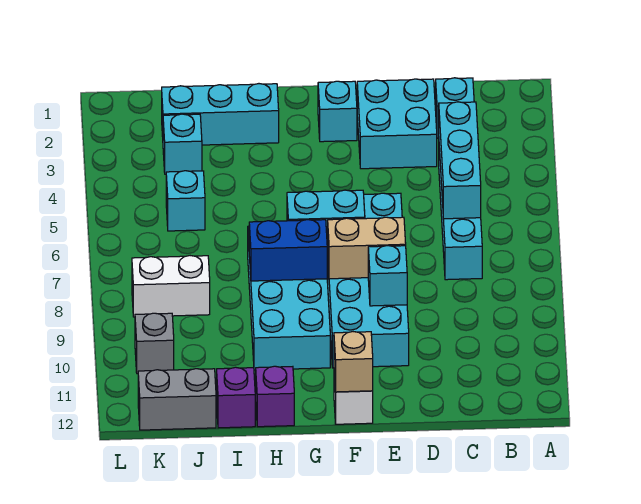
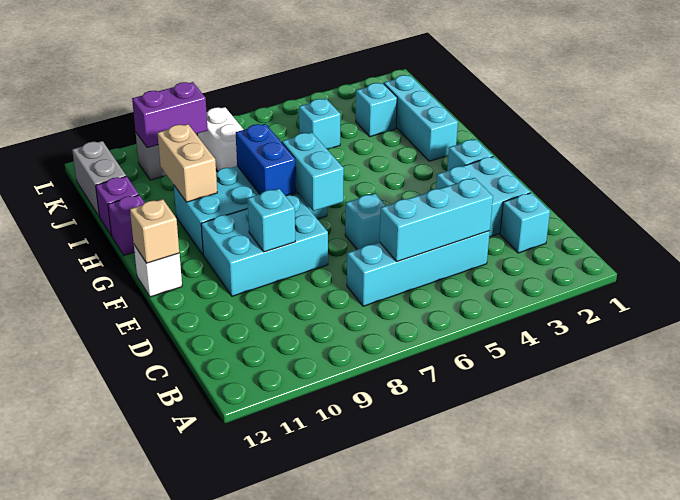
tan brick E8:F8 level 2 -> tan brick H10:I10 level 2
none -> purple brick K9:K10 level 2

